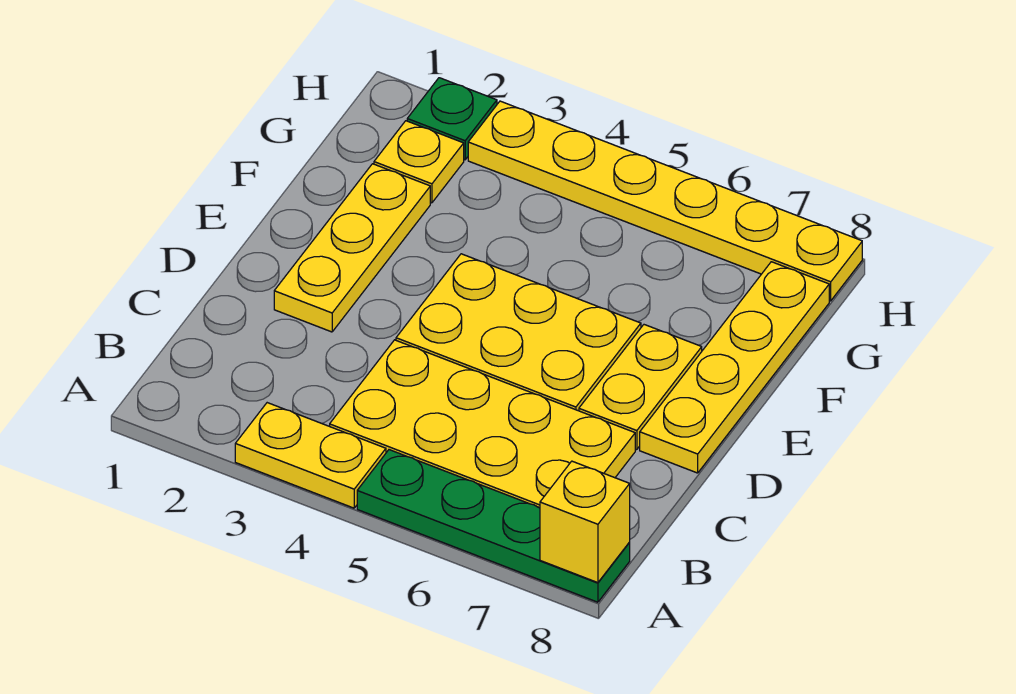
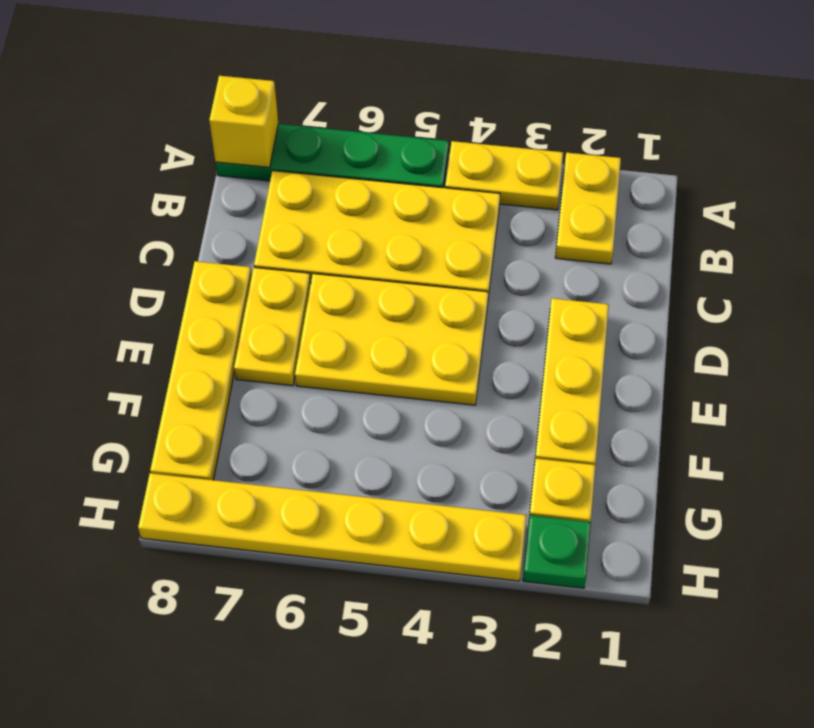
none -> yellow plate A2:B2 level 1

